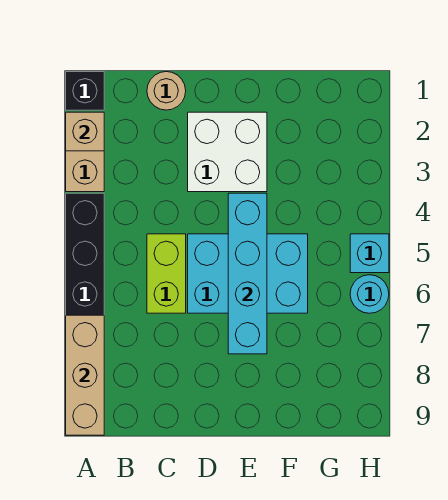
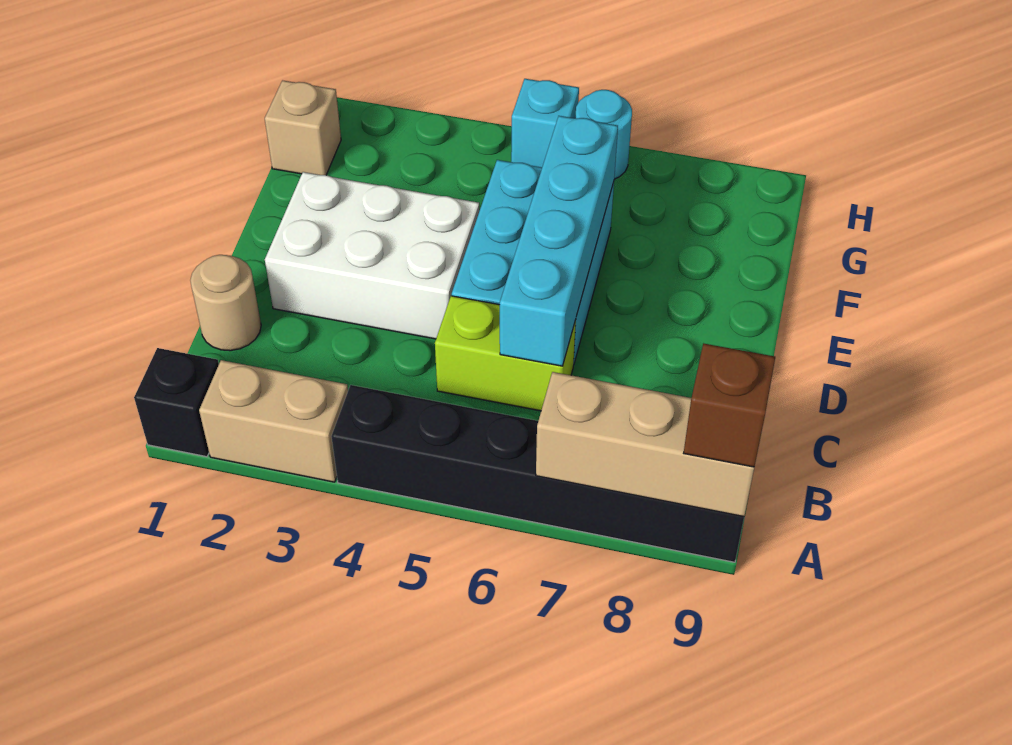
tan brick A2 level 2 -> tan brick G1 level 1
none -> brown brick A9 level 3
white brick D2:E3 level 1 -> white brick D2:E4 level 1
cyan brick E4:E7 level 2 -> cyan brick C6:F6 level 2

